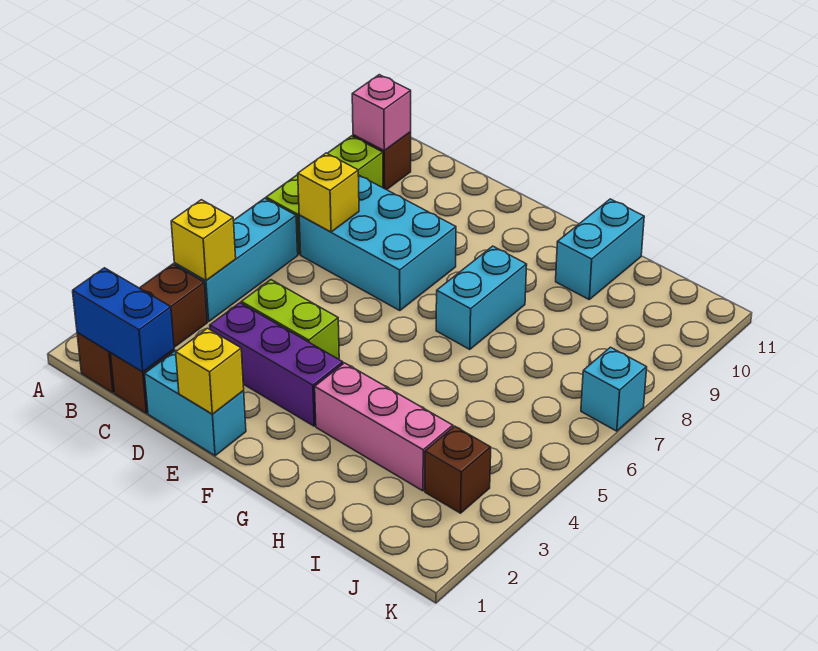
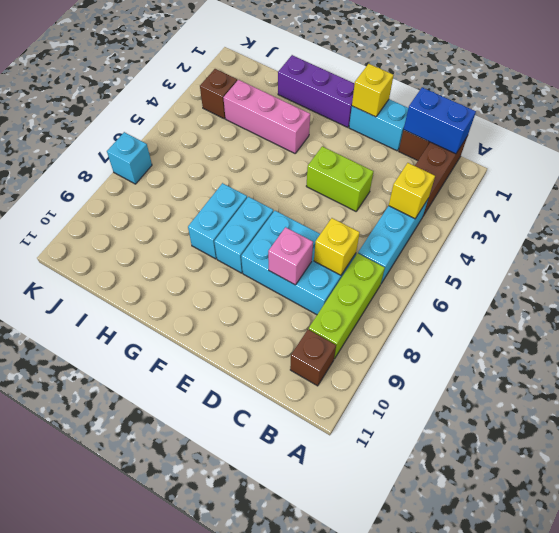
pink brick B10 level 2 -> pink brick D8 level 2
purple brick D3:F3 level 1 -> purple brick F1:H1 level 1
cyan brick H10:H11 level 1 -> cyan brick F7:F8 level 1

